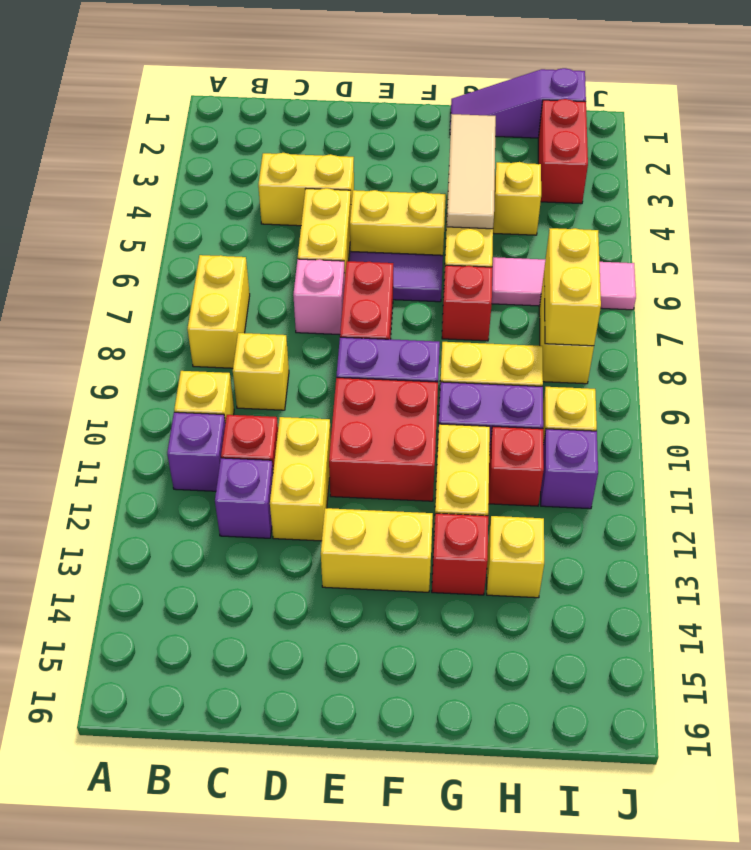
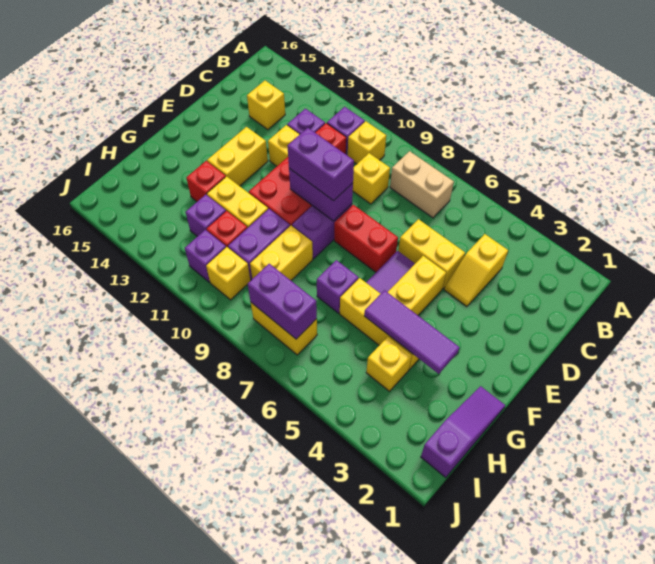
yellow brick B7:B8 level 1 -> tan brick B7:B8 level 1
yellow brick C4:D4 level 1 -> yellow slope C4:D4 level 1 top C
pink brick D7 level 1 -> none
none -> purple brick E9:E10 level 2
none -> purple brick E9:E10 level 3
tan tile G3:G5 level 2 -> purple tile G3:G5 level 2
red brick G7 level 1 -> purple brick G7 level 1
pink tile H6:J6 level 1 -> none
none -> purple brick H12 level 1
yellow brick H13 level 1 -> yellow brick C14 level 1
red brick I2:I3 level 1 -> none
yellow brick I7:I8 level 2 -> purple brick I7:I8 level 2

